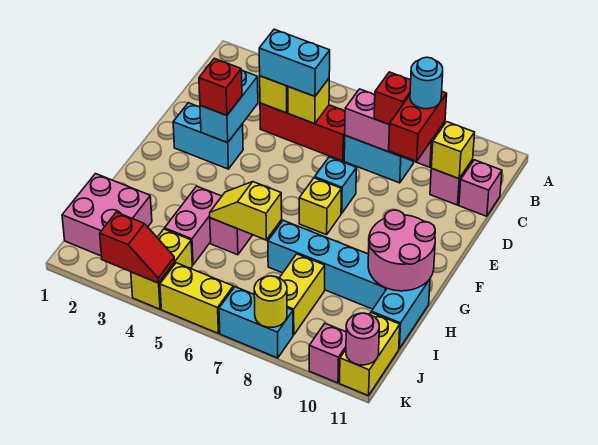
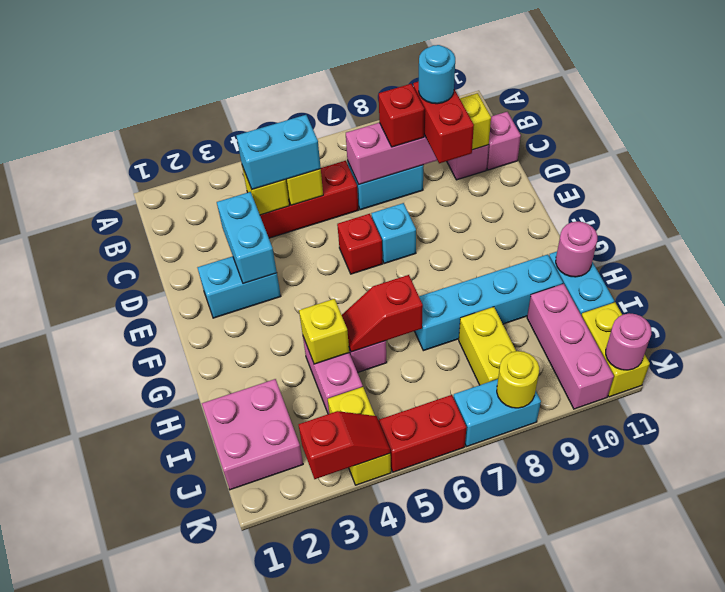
red brick E3 level 3 -> red brick E6 level 1
yellow brick F7 level 1 -> yellow brick H4 level 2
pink round brick G10:H11 level 2 -> pink round brick H11 level 2
yellow slope H5:H6 level 2 top 6 -> red slope H5:H6 level 2 top 6
yellow brick K5:K6 level 1 -> red brick K5:K6 level 1
pink brick K10 level 1 -> pink brick I10:K10 level 1

